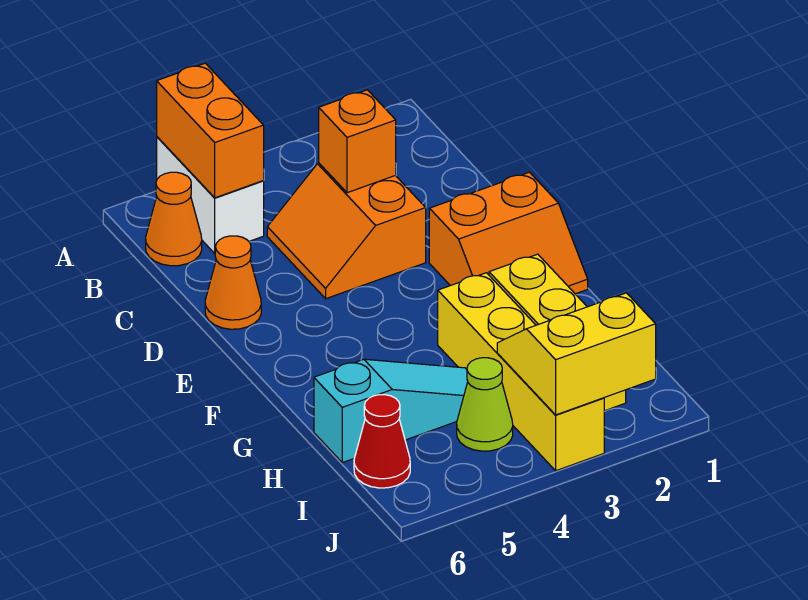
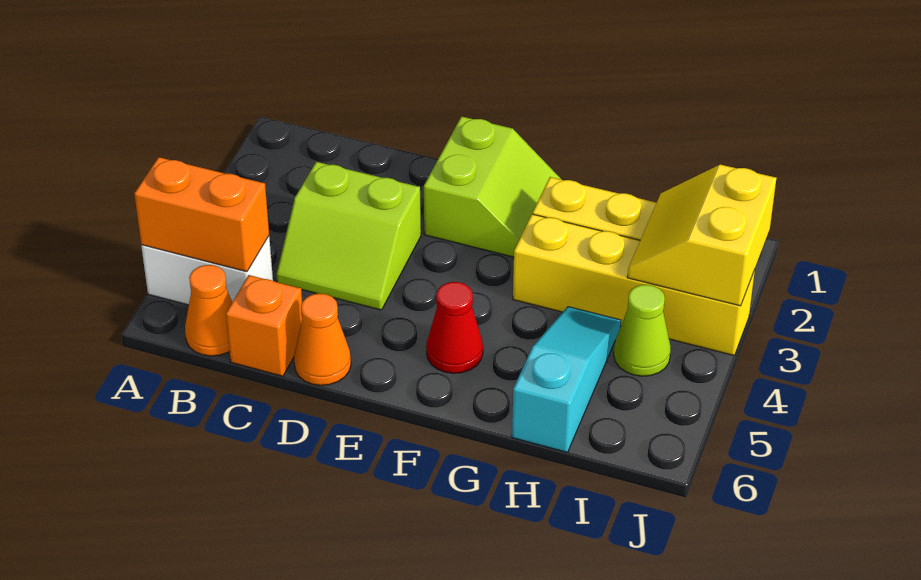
orange slope C3:D4 level 1 top 3 -> lime slope C3:D4 level 1 top 3
orange brick C3 level 2 -> orange brick C6 level 1
orange slope E1:F2 level 1 top E -> lime slope E1:F2 level 1 top E
red cone I6 level 1 -> red cone F5 level 1

